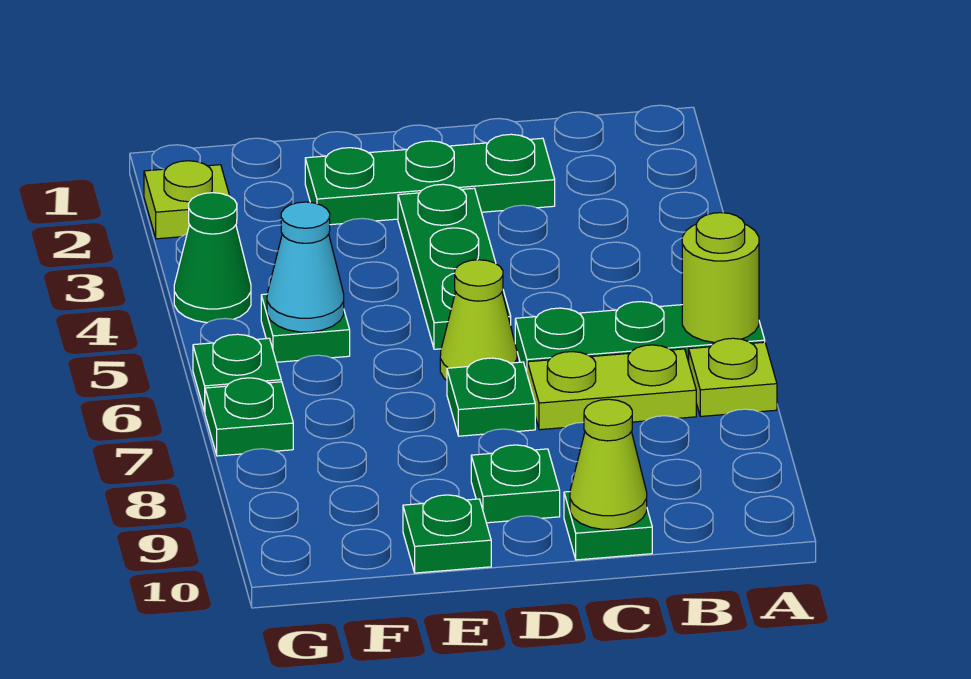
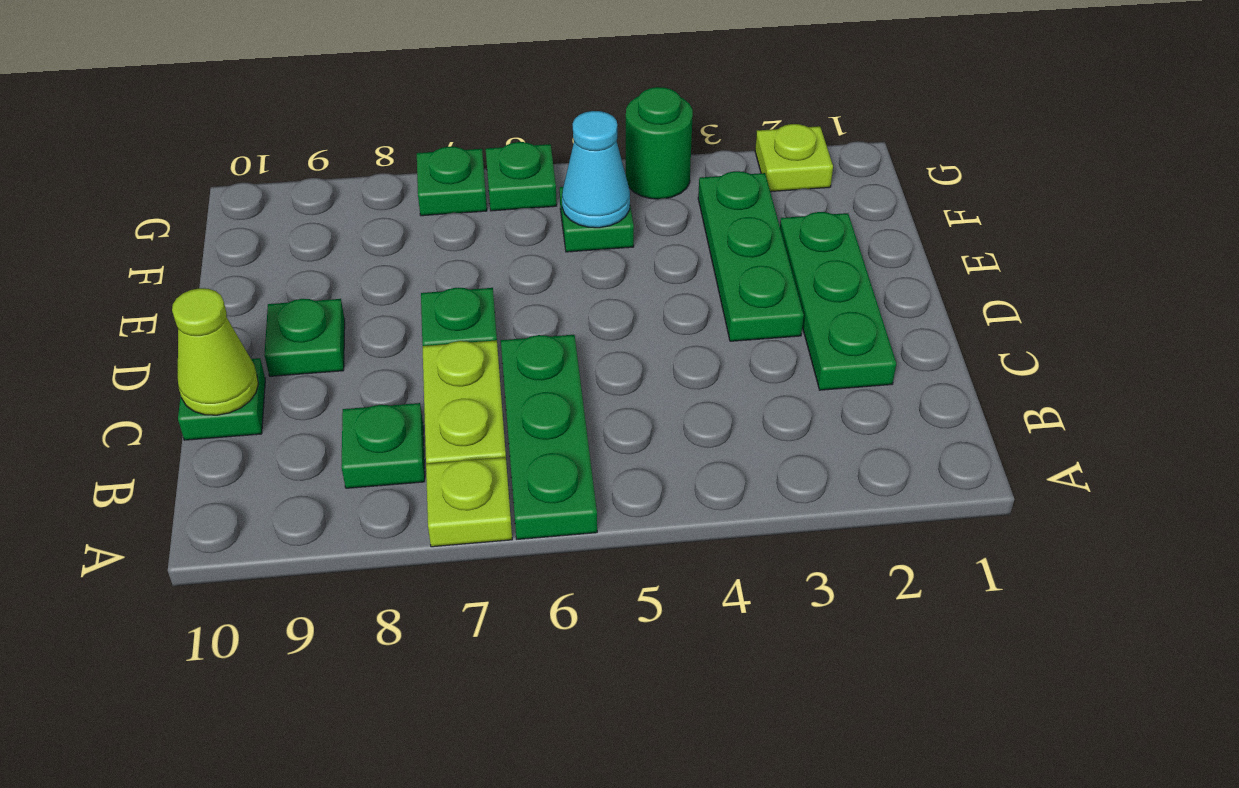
lime round brick A6 level 2 -> none
green plate D3:D5 level 1 -> green plate D3:F3 level 1
lime cone D6 level 1 -> none
green plate E10 level 1 -> green plate B8 level 1
green cone G4 level 1 -> green round brick G4 level 1

